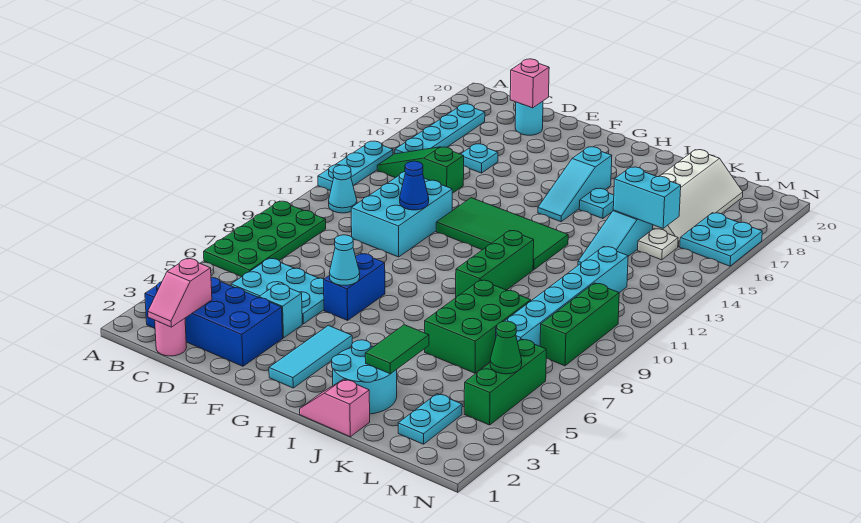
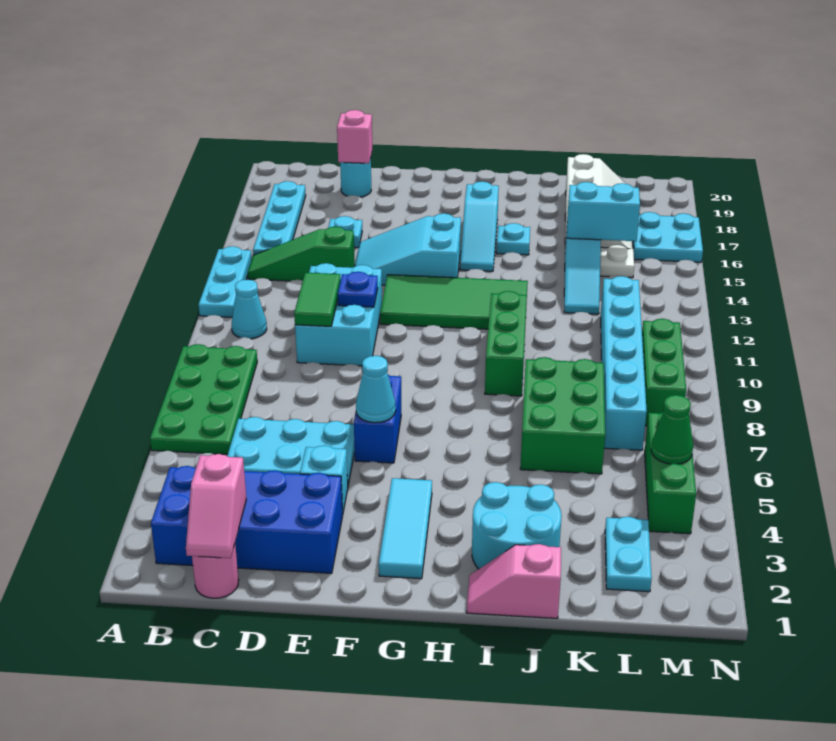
blue cone E11 level 2 -> blue plate E11 level 2
none -> cyan slope E14:G15 level 1 top G
green tile J3:J4 level 2 -> green tile D10:D11 level 2

